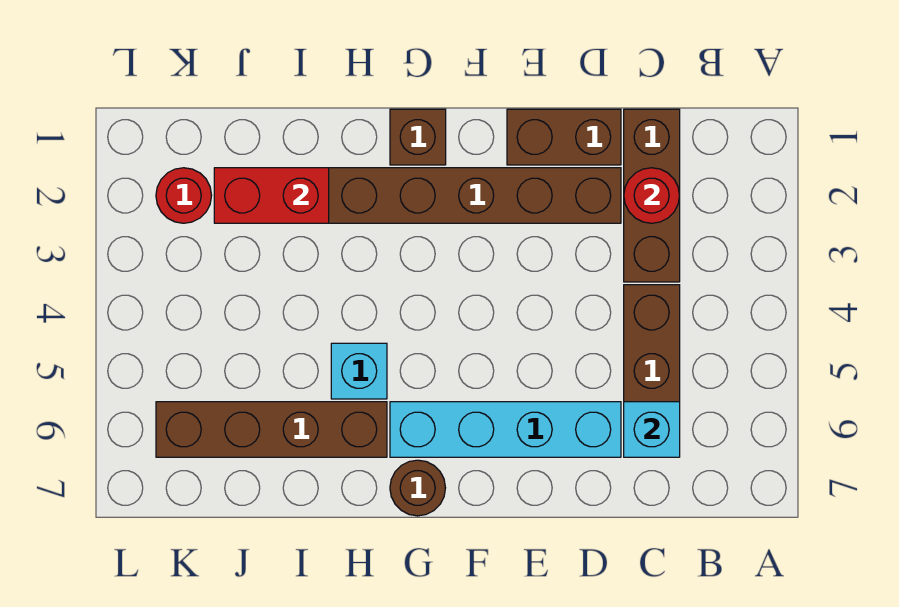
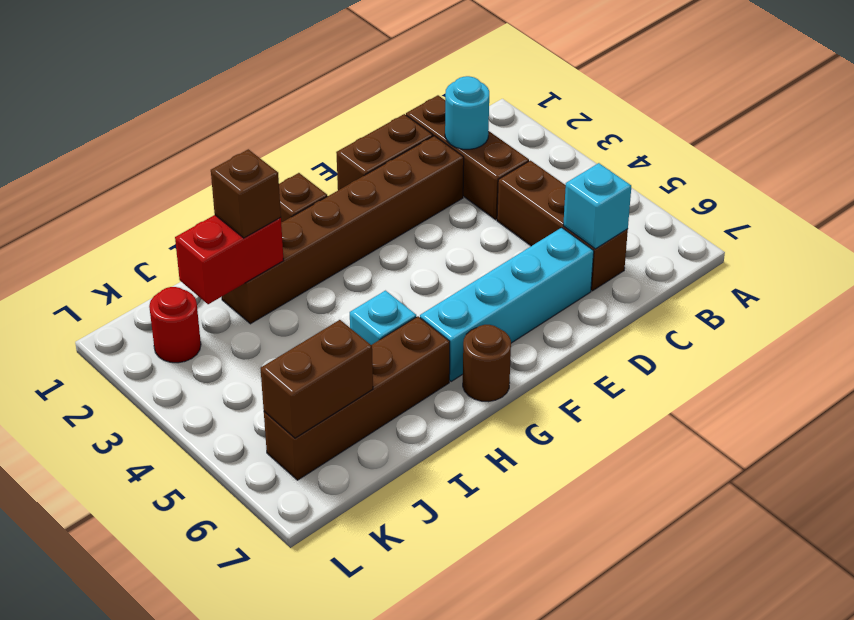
red round brick C2 level 2 -> cyan round brick C2 level 2
none -> brown brick I2 level 3
none -> brown brick J6:K6 level 2

